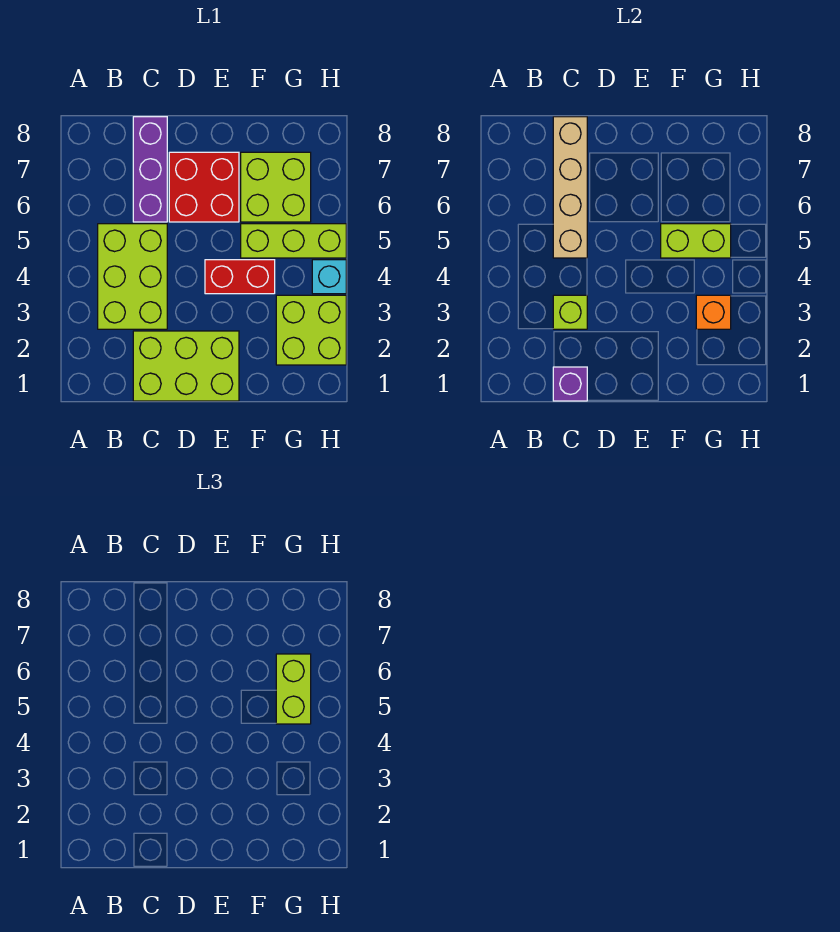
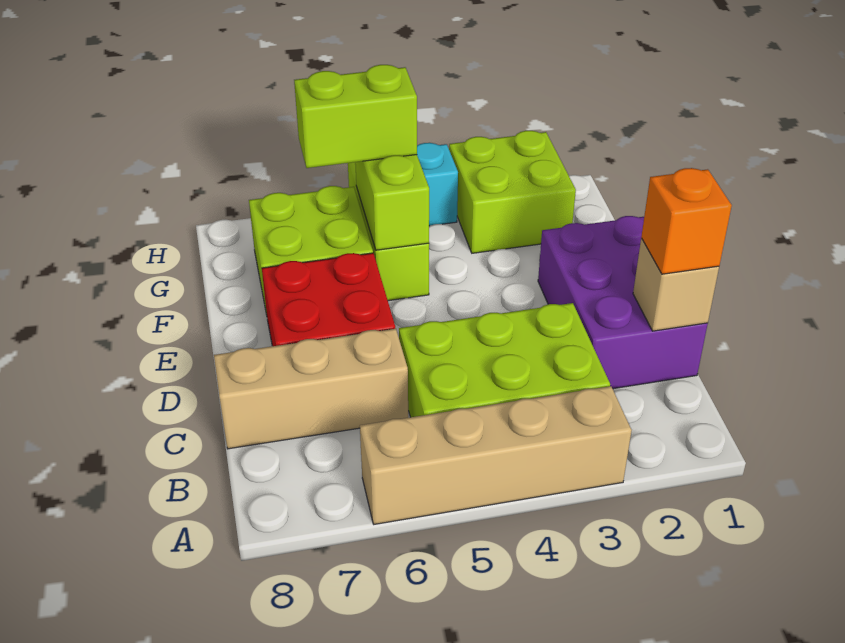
lime brick C1:E2 level 1 -> purple brick C1:E2 level 1
purple brick C1 level 2 -> tan brick C1 level 2
lime brick C3 level 2 -> none
tan brick C5:C8 level 2 -> tan brick A3:A6 level 1
purple brick C6:C8 level 1 -> tan brick C6:C8 level 1
red brick E4:F4 level 1 -> none
orange brick G3 level 2 -> orange brick C1 level 3

